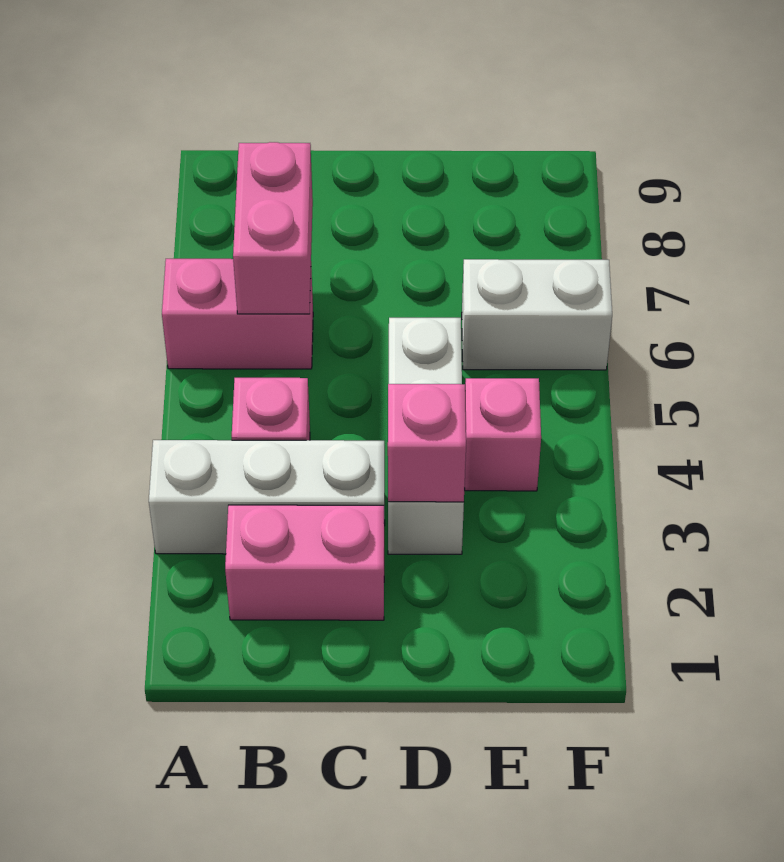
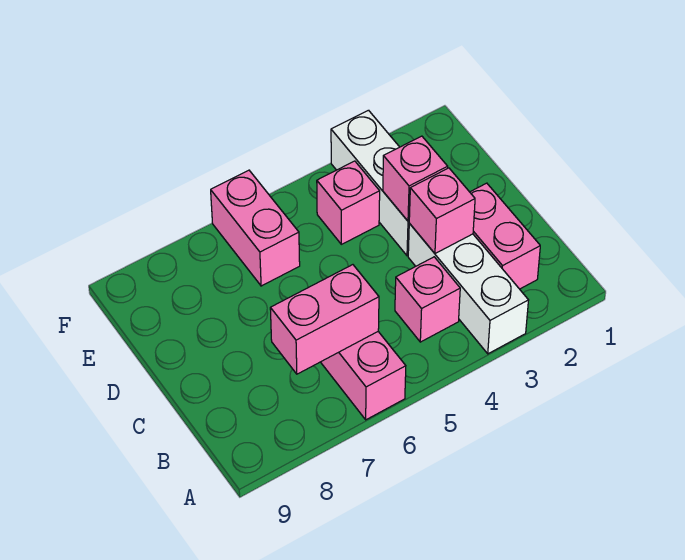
none -> pink brick C3 level 2
white brick D3:D5 level 1 -> white brick D3:F3 level 1
white brick E6:F6 level 1 -> pink brick E6:F6 level 1

